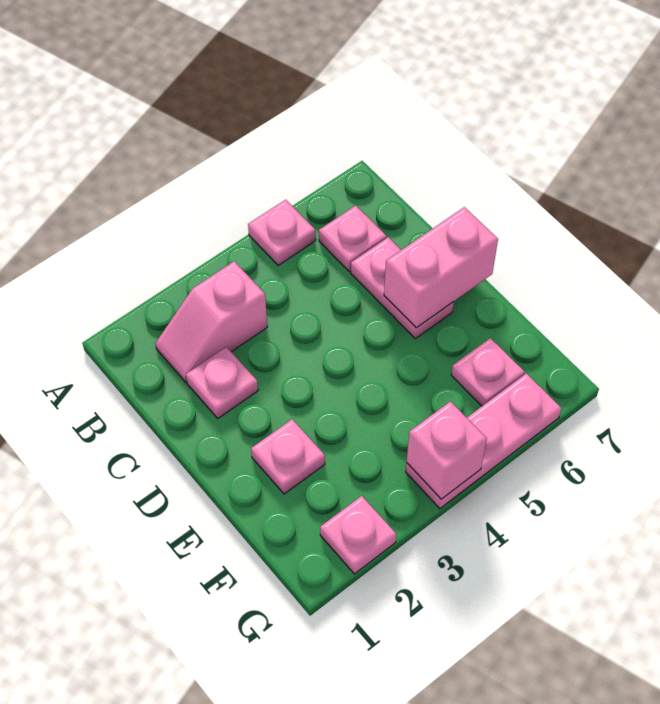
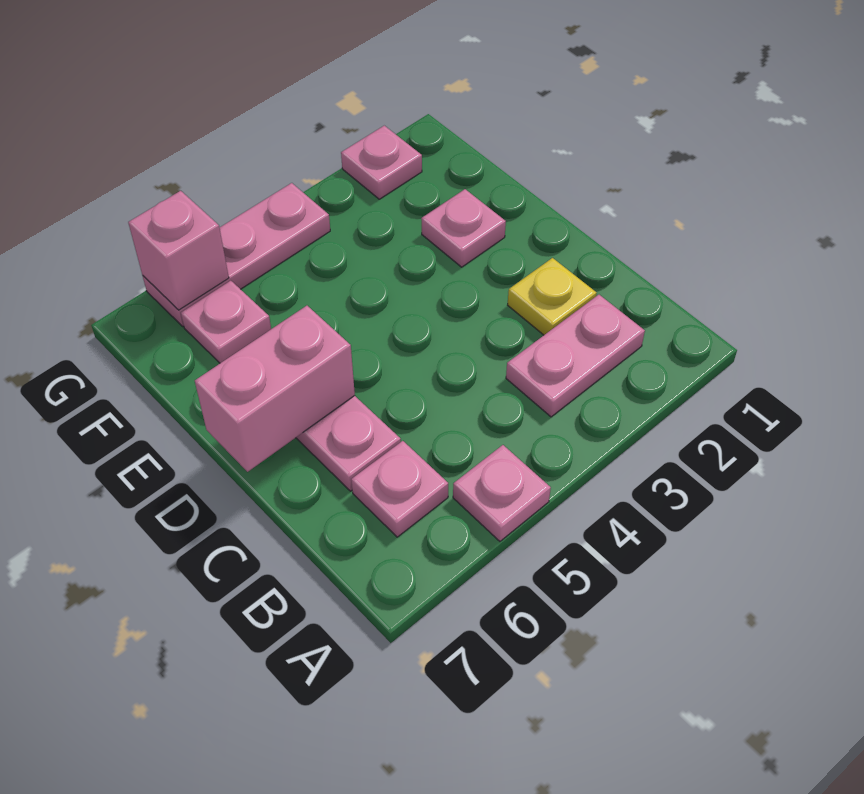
pink slope B2:B3 level 1 top 3 -> pink plate B2:B3 level 1
pink plate C2 level 1 -> yellow plate C2 level 1
pink brick G4 level 2 -> pink brick G6 level 2

